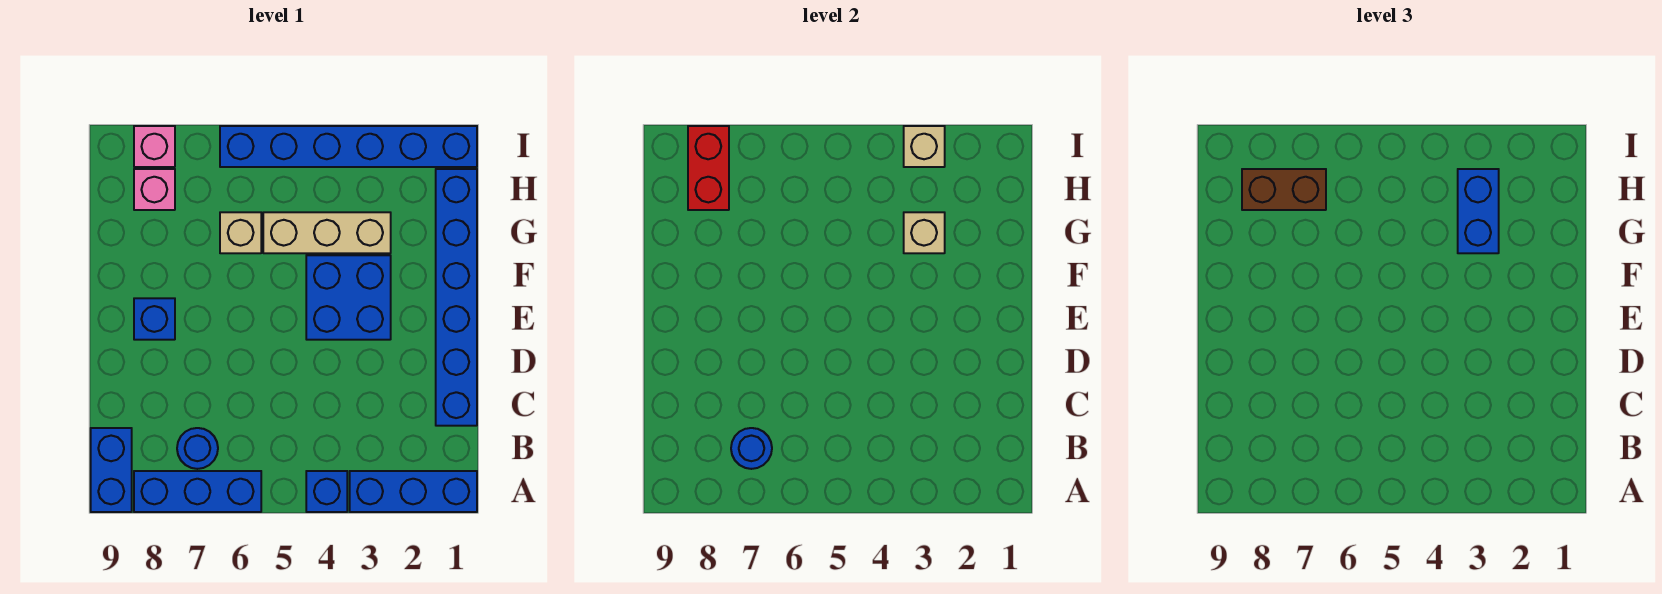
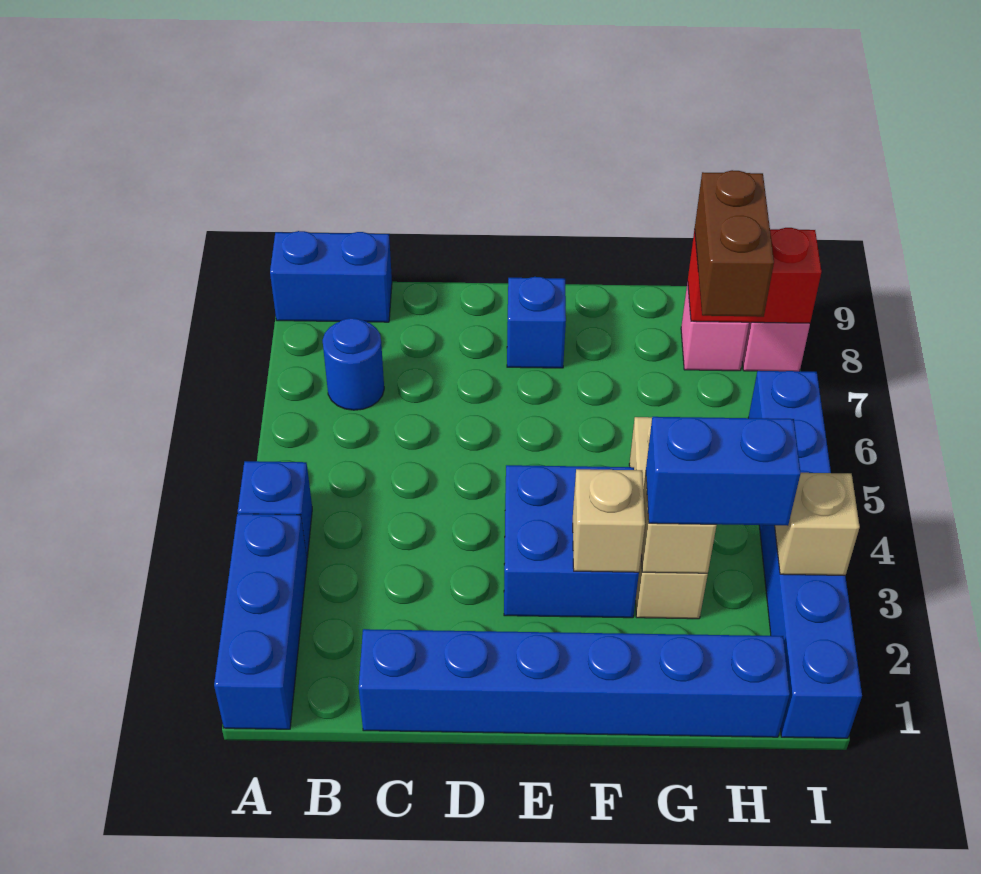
blue brick A6:A8 level 1 -> none
blue round brick B7 level 2 -> none
tan brick G6 level 1 -> tan brick F3 level 2

